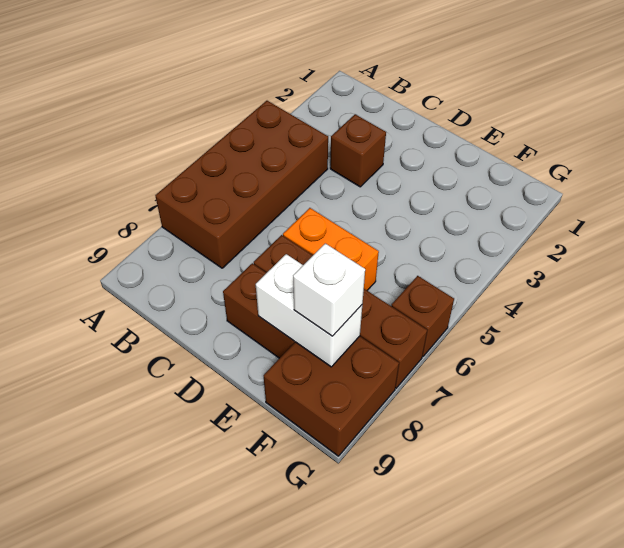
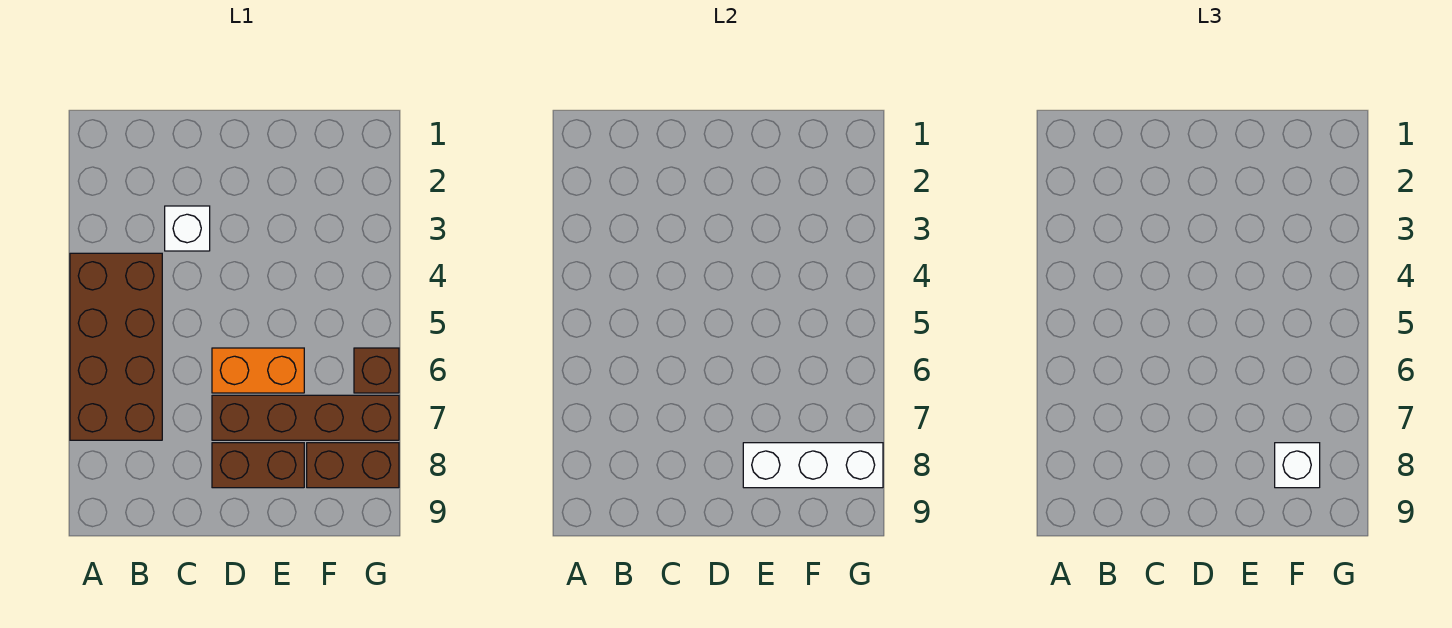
brown brick C3 level 1 -> white brick C3 level 1
white brick E8:F8 level 2 -> white brick E8:G8 level 2
brown brick F8:G9 level 1 -> brown brick F8:G8 level 1

